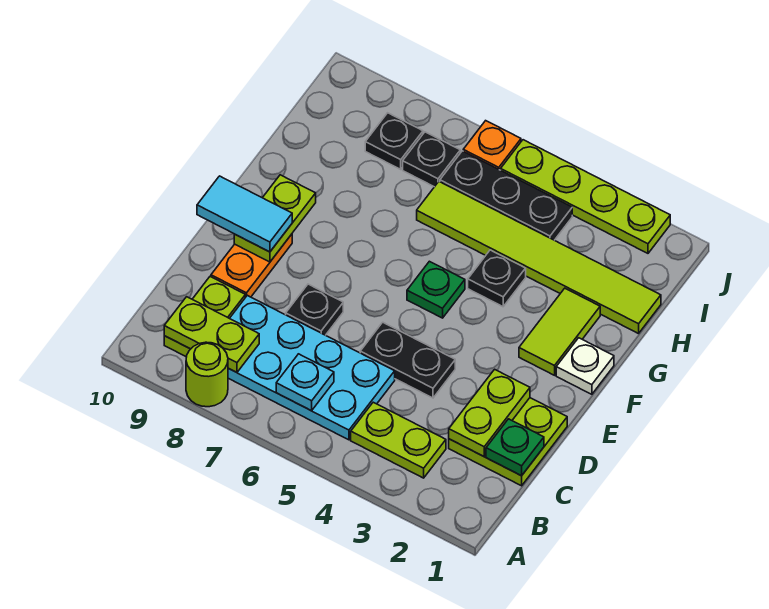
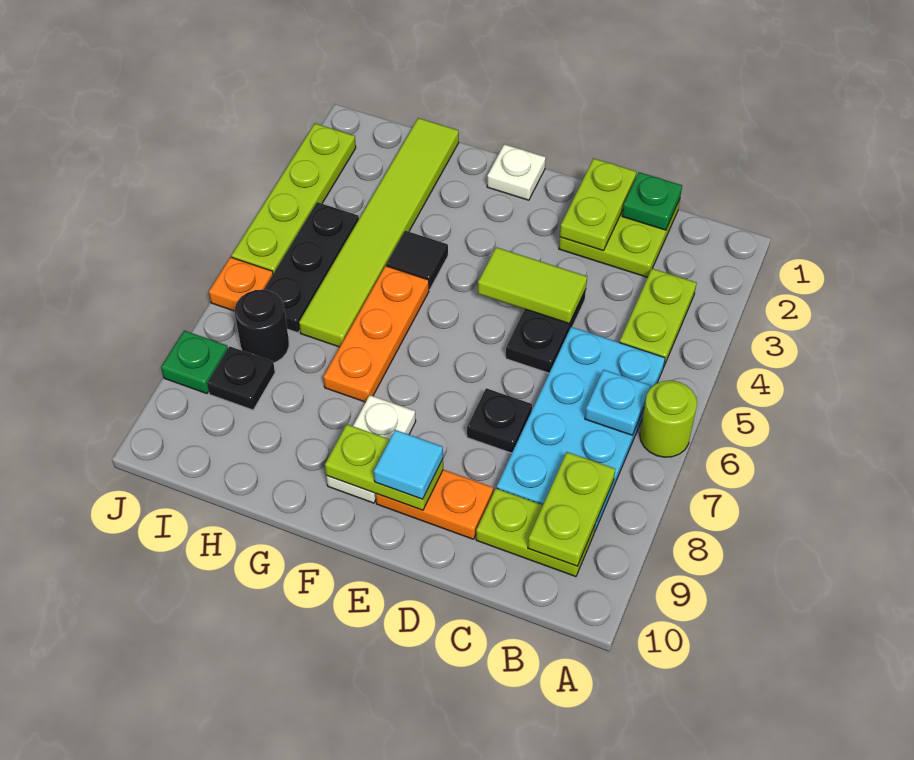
lime round brick A8 level 1 -> lime round brick A6 level 1
lime plate C2:D2 level 2 -> lime plate D1:D2 level 2
cyan tile E9:E10 level 3 -> cyan tile E9 level 3
lime tile F2:G2 level 1 -> lime tile D4:E4 level 2
green plate F5 level 1 -> green plate J8 level 1
none -> white plate F8:F9 level 1
black plate G4 level 1 -> black tile G4 level 1
none -> orange plate G5:G7 level 1
black plate I7 level 1 -> black round brick I7 level 1

